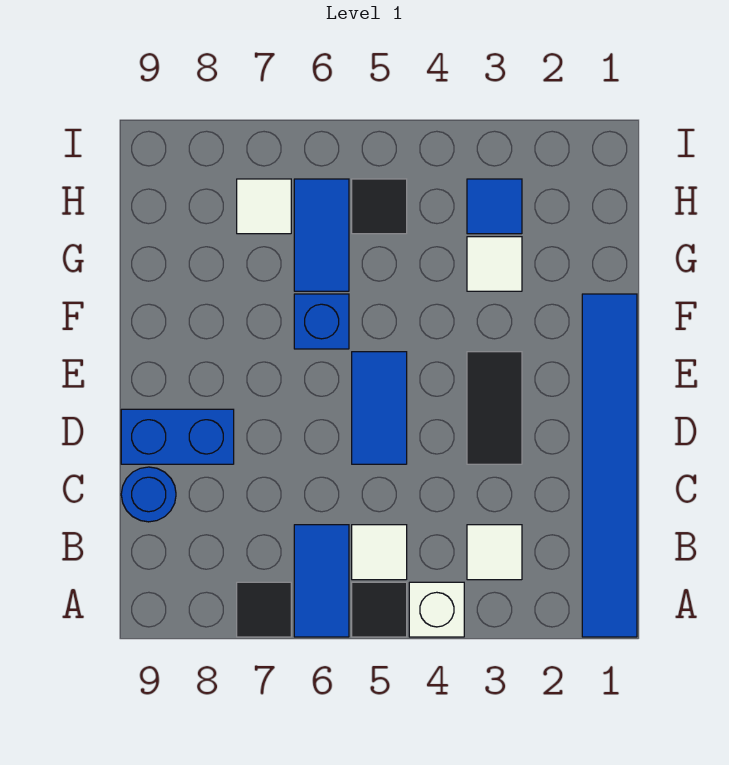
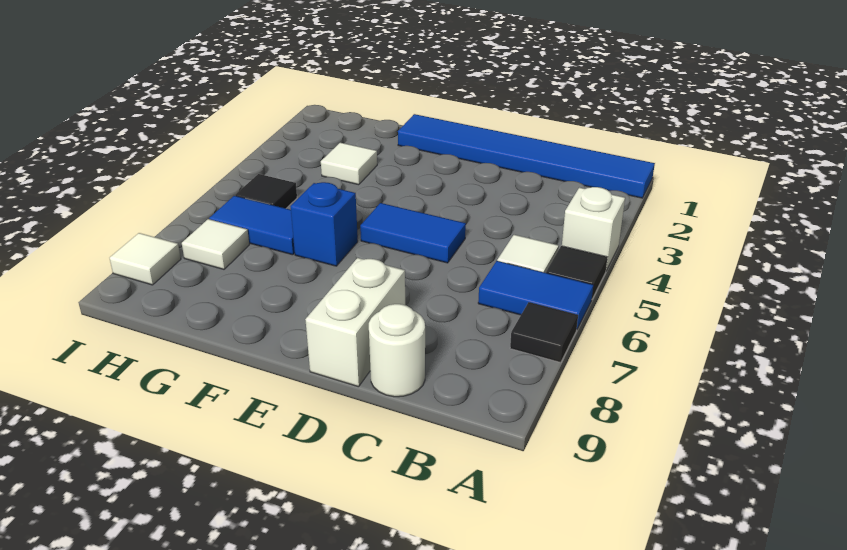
white tile B3 level 1 -> white tile I8 level 1
blue round brick C9 level 1 -> white round brick C9 level 1
black tile D3:E3 level 1 -> none
blue brick D8:D9 level 1 -> white brick D8:D9 level 1
blue tile H3 level 1 -> none

